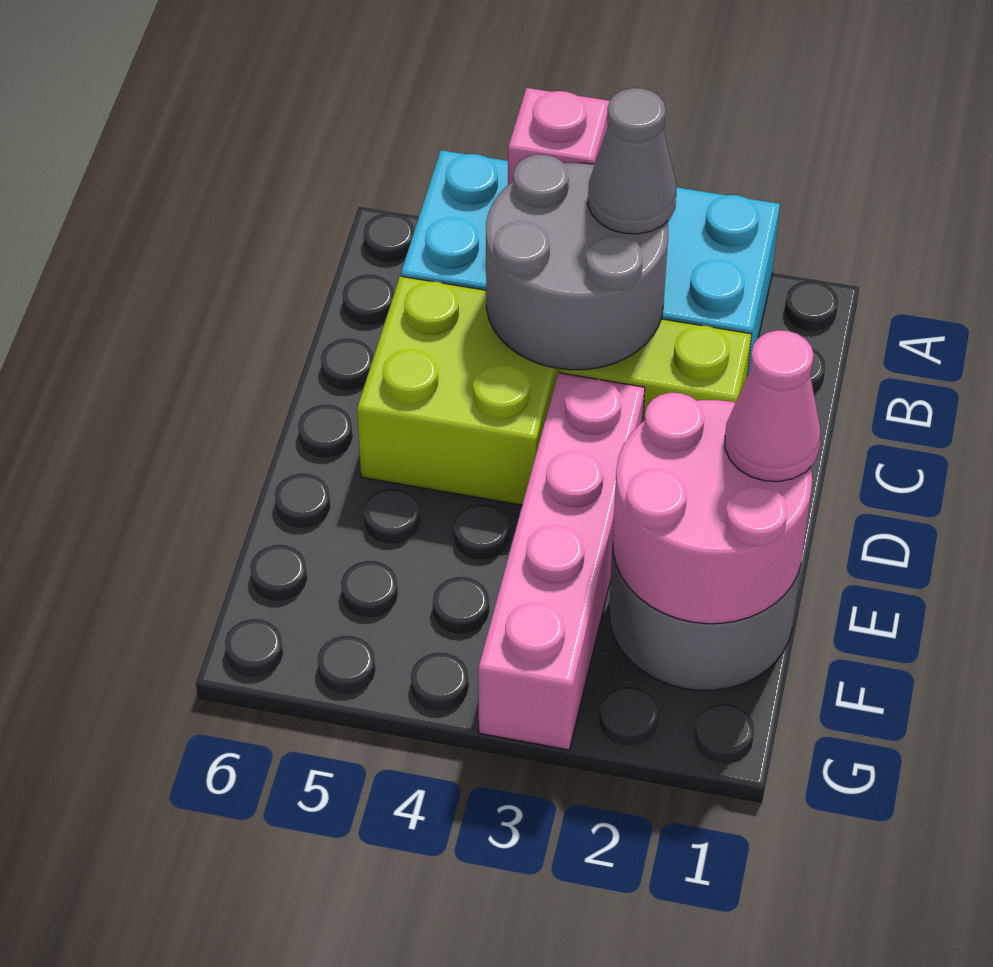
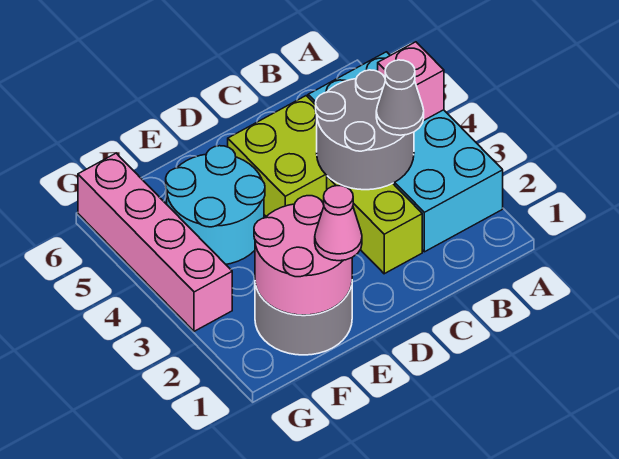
pink brick D3:G3 level 1 -> pink brick G3:G6 level 1
none -> cyan round brick E4:F5 level 1

